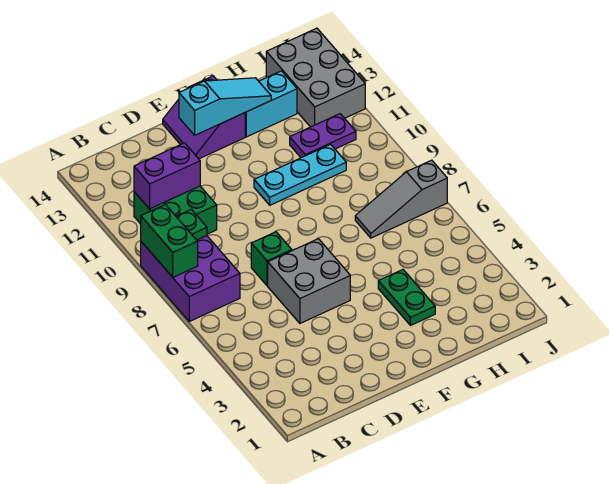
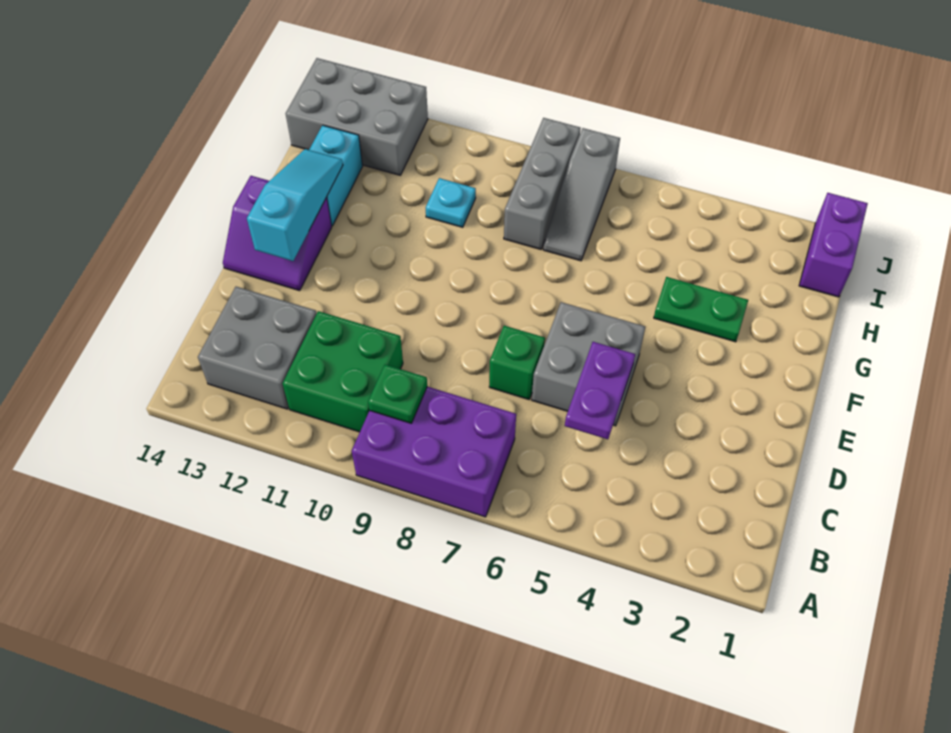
green brick A8:A9 level 2 -> none
purple brick B11:C11 level 2 -> purple brick I1:J1 level 1
none -> grey brick B12:C13 level 1
cyan plate F10:H10 level 1 -> cyan plate H10 level 1
none -> grey brick H8:J8 level 1
purple plate H11:I11 level 1 -> purple plate C5:D5 level 2

